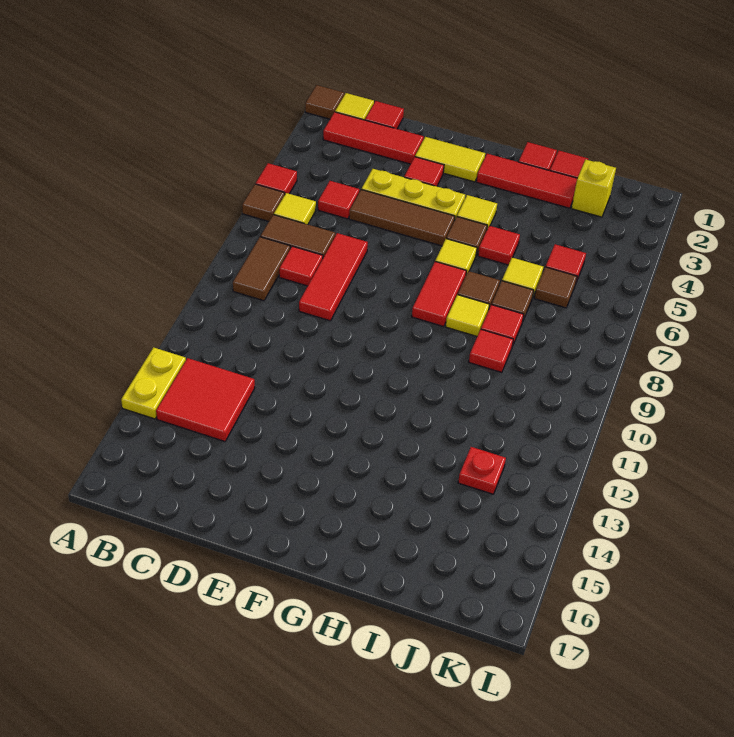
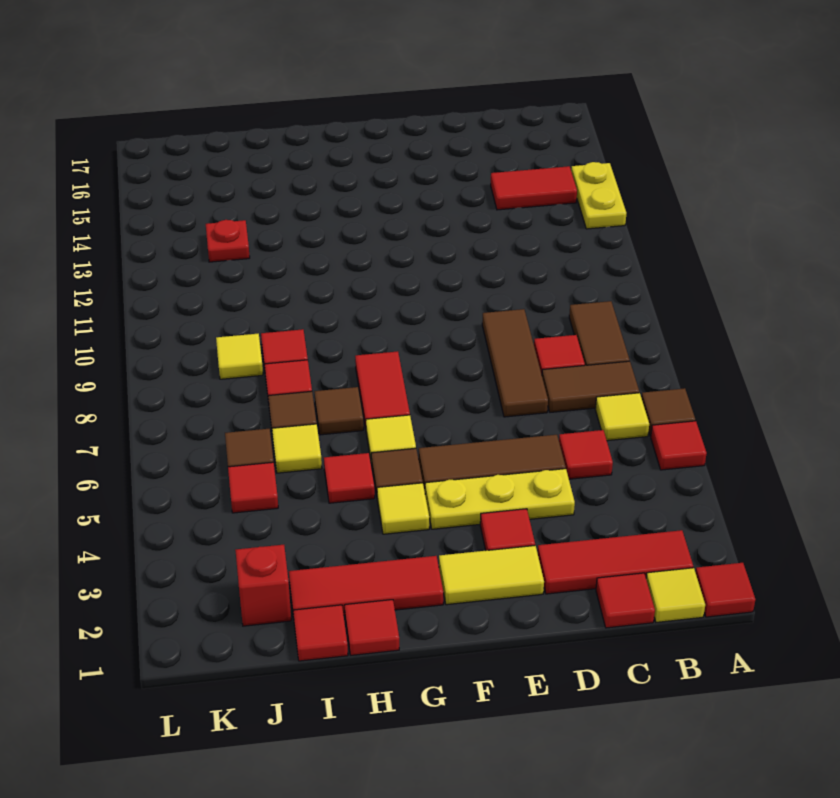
brown tile A1 level 1 -> red tile A1 level 1
red tile B13:C14 level 1 -> red tile B14:C14 level 1
red tile D7:D9 level 1 -> brown tile D7:D9 level 1
yellow tile H8 level 1 -> yellow tile J9 level 1
yellow brick J2 level 1 -> red brick J2 level 1

